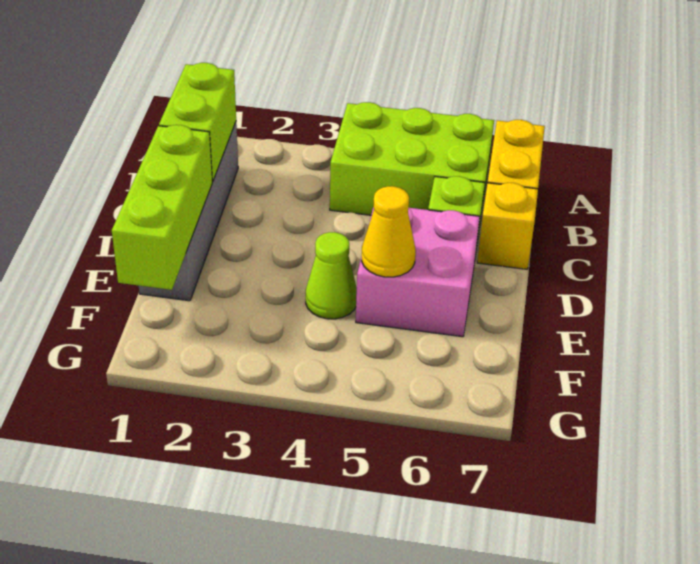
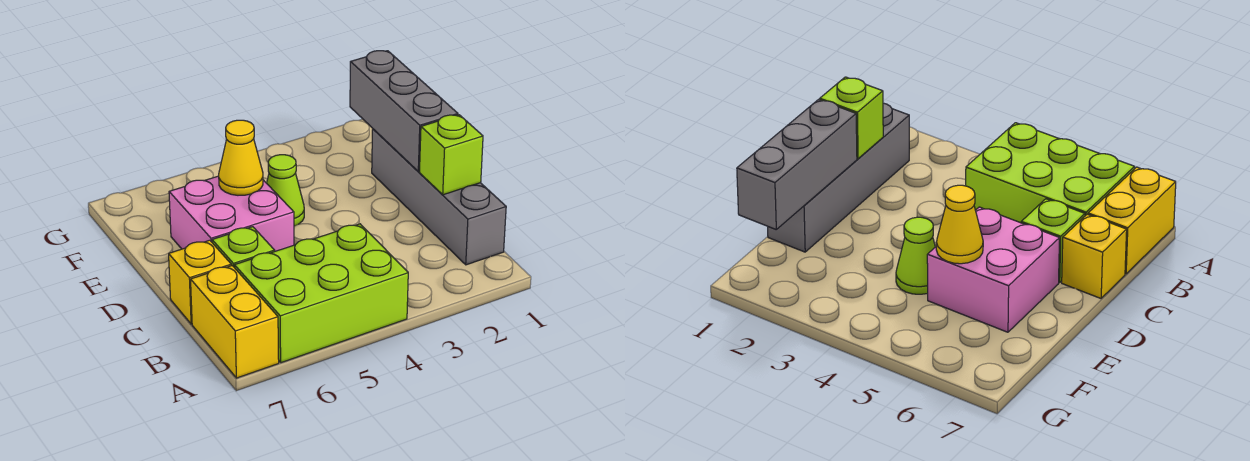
lime brick B1:C1 level 2 -> lime brick C1 level 2
lime brick D1:F1 level 2 -> grey brick D1:F1 level 2

